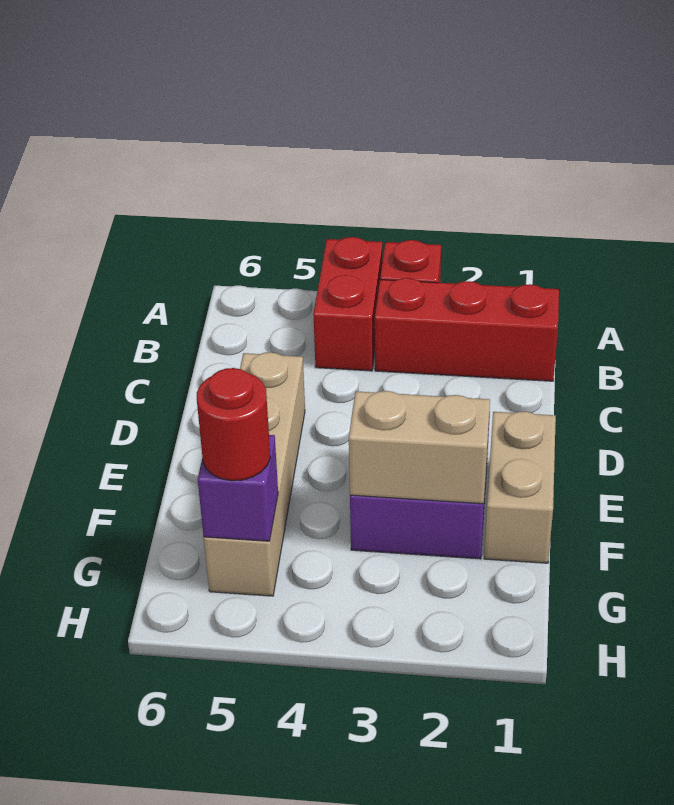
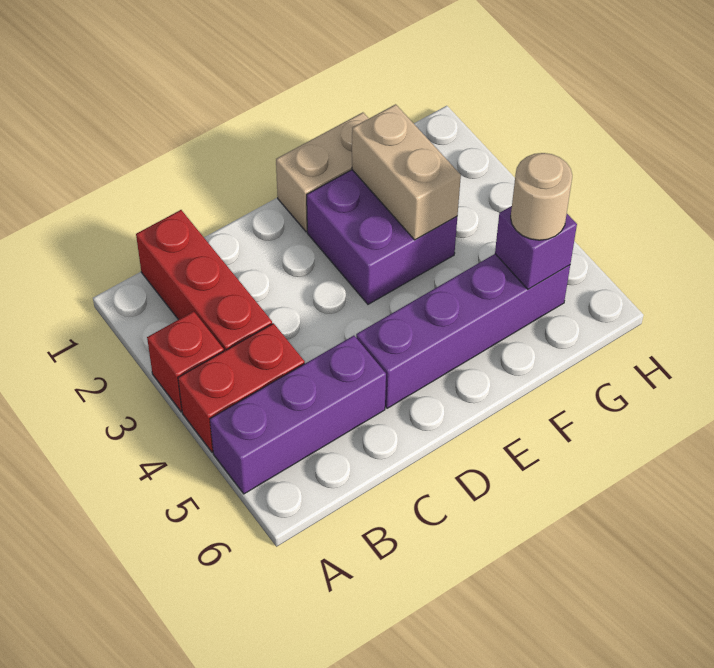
none -> purple brick A5:C5 level 1
tan brick D5:G5 level 1 -> purple brick D5:G5 level 1
red round brick G5 level 3 -> tan round brick G5 level 3

